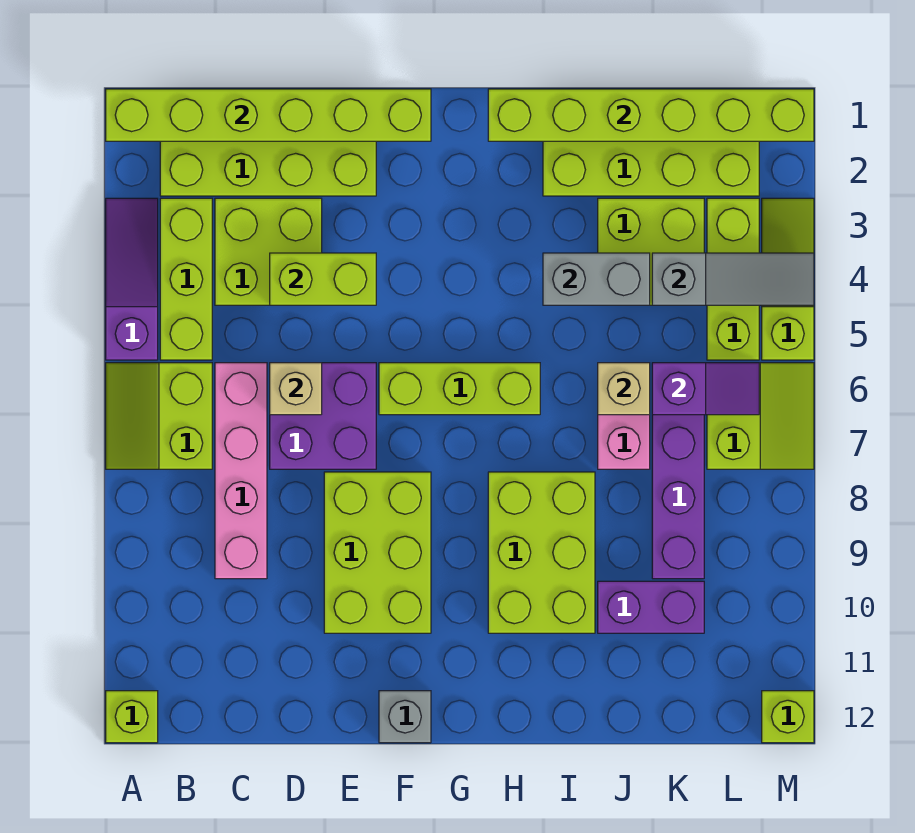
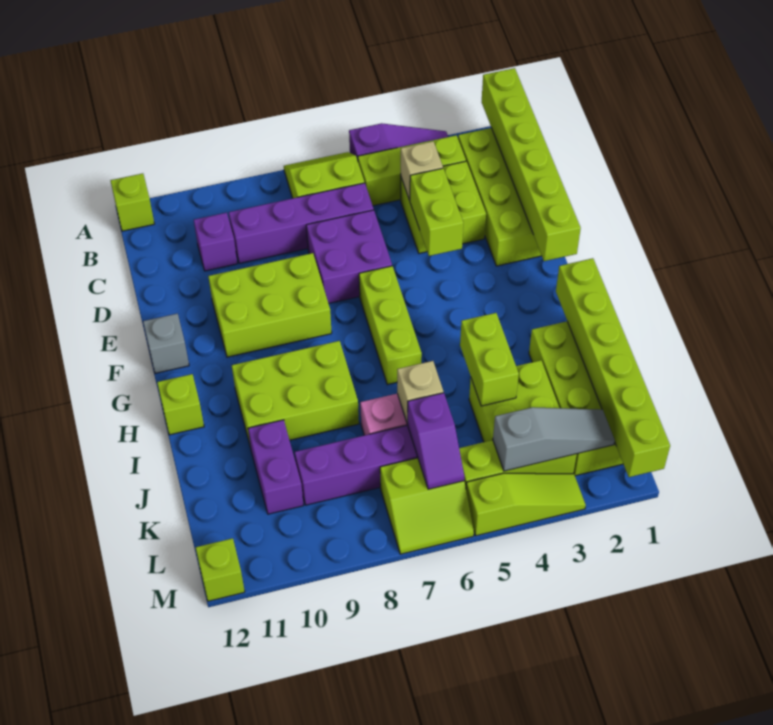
pink brick C6:C9 level 1 -> purple brick C6:C9 level 1
none -> purple brick C10 level 1
tan brick D6 level 2 -> tan brick C4 level 2
none -> lime brick H12 level 1
grey brick I4:J4 level 2 -> lime brick I4:J4 level 2
grey slope K4:M4 level 2 top K -> grey slope L2:L4 level 2 top 4

